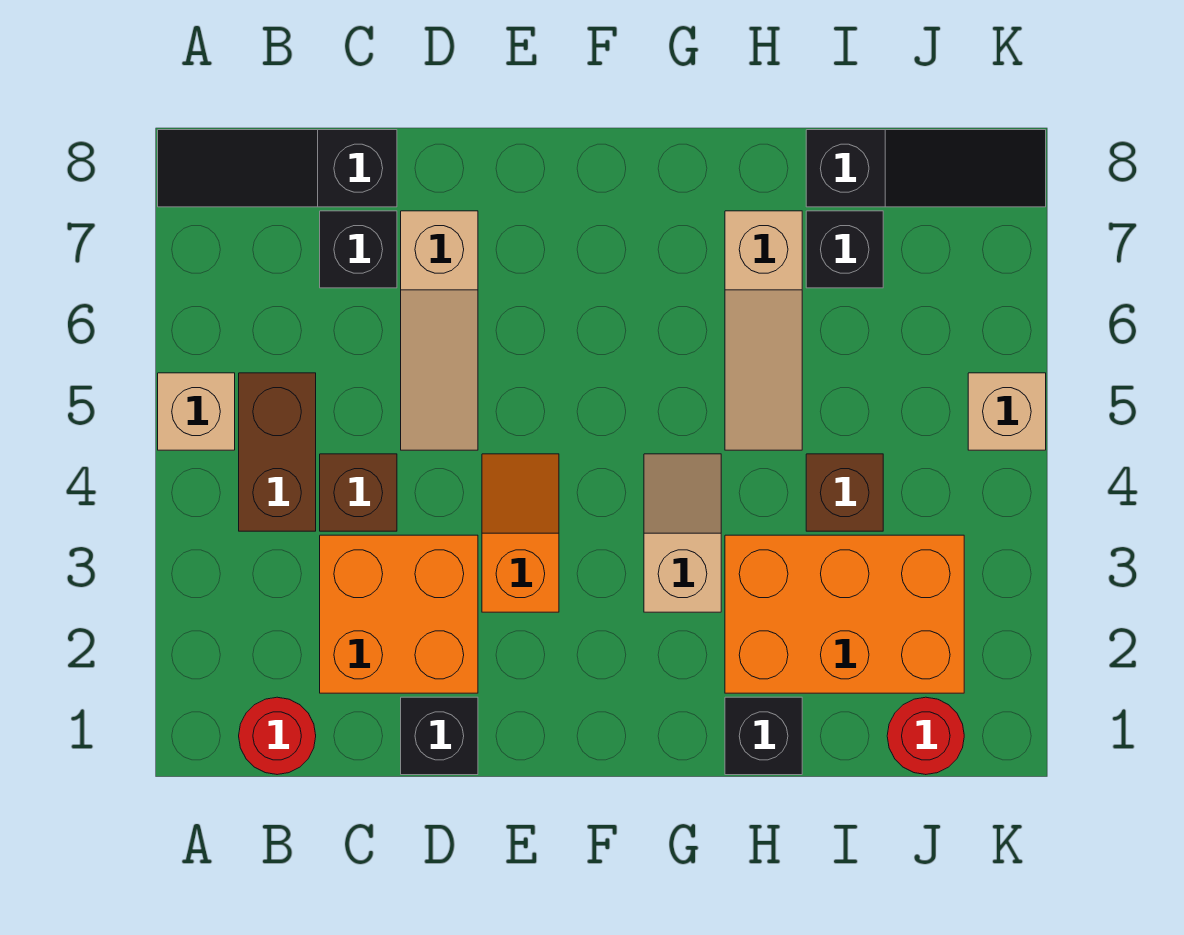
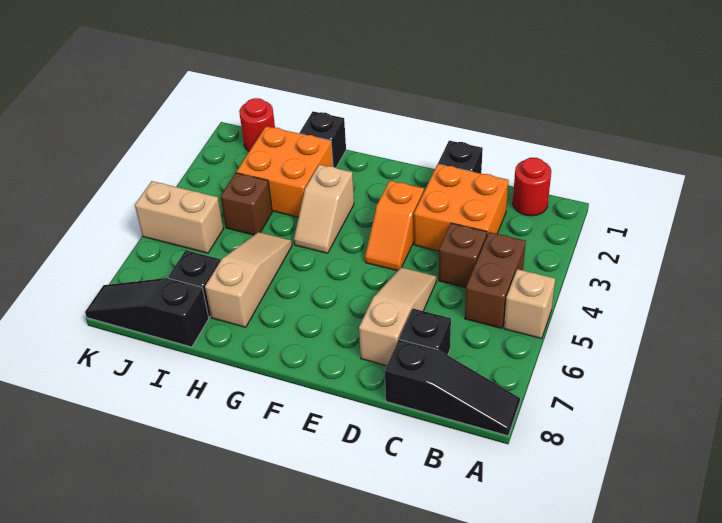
orange brick H2:J3 level 1 -> orange brick H2:I3 level 1
tan brick K5 level 1 -> tan brick J5:K5 level 1

